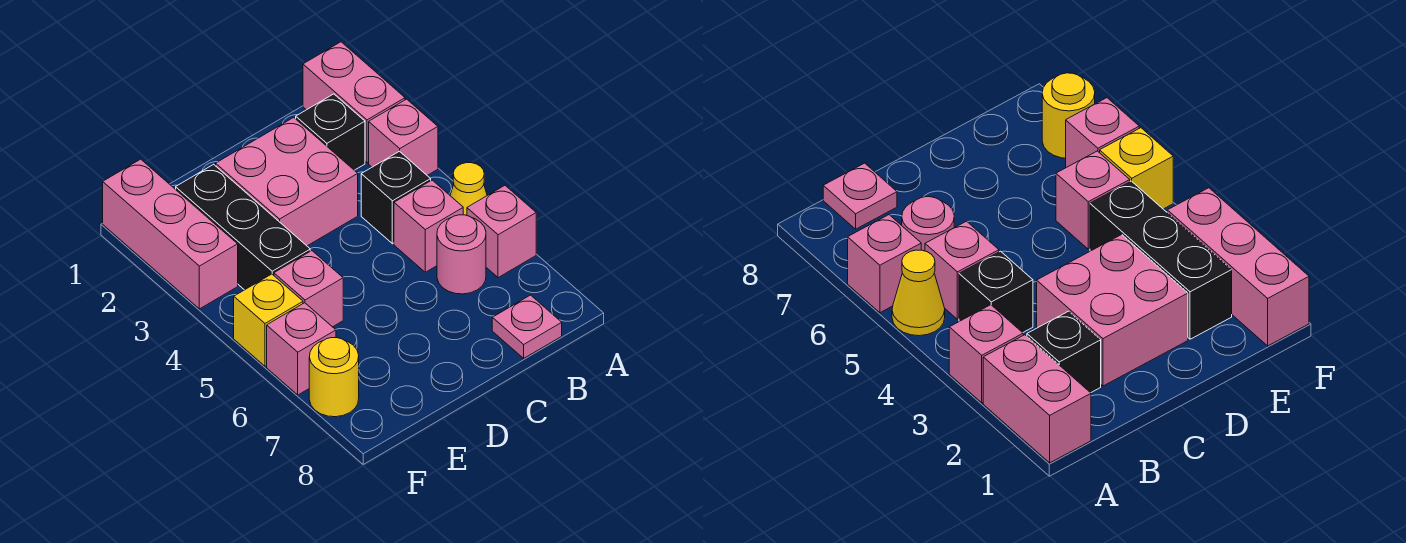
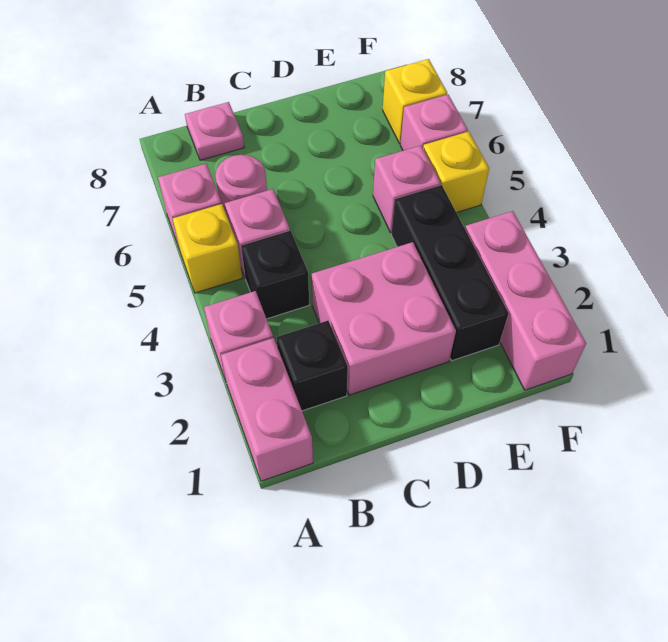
yellow cone A5 level 1 -> yellow brick A5 level 1
yellow round brick F7 level 1 -> yellow brick F7 level 1

